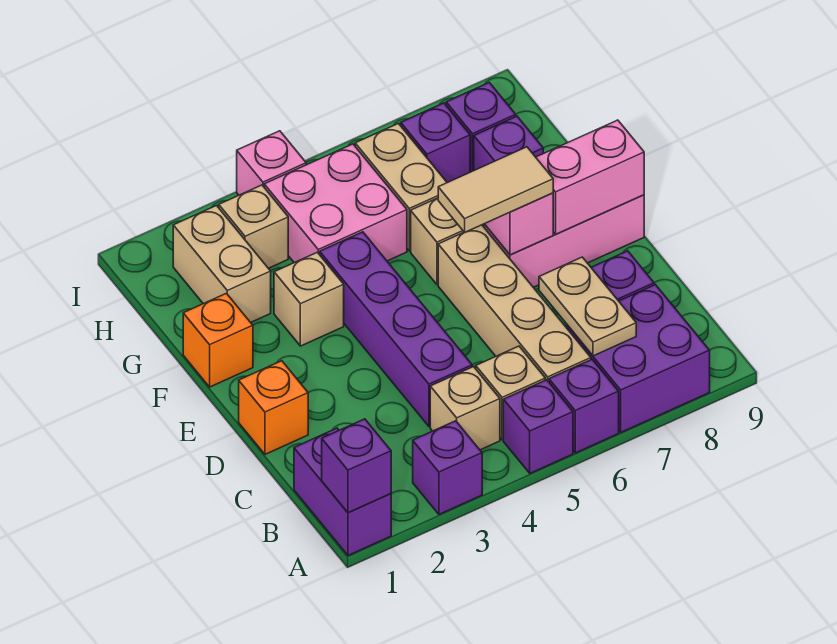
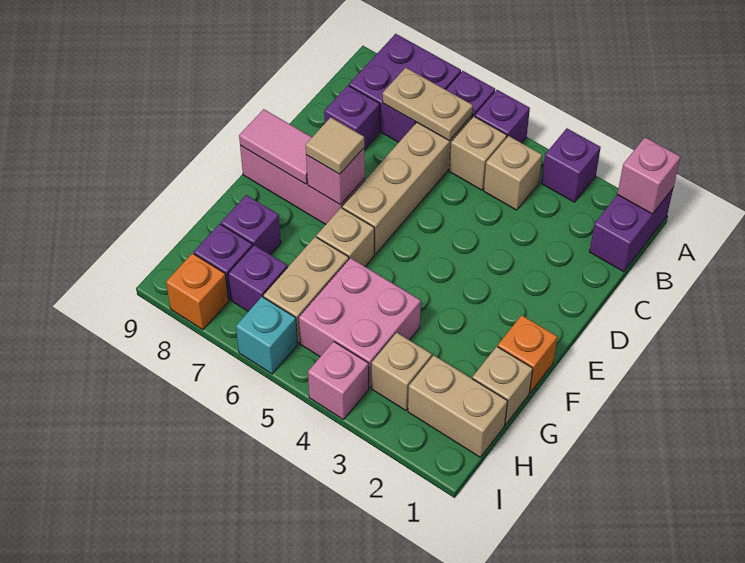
purple brick A1 level 2 -> pink brick A1 level 2
tan plate B7:C7 level 2 -> tan plate B6:B7 level 2
purple brick C4:F4 level 1 -> none
orange brick D1 level 1 -> orange brick I8 level 1
tan tile E6:E7 level 3 -> tan tile E7 level 3
pink brick E8:E9 level 2 -> pink tile E8:E9 level 2
tan brick F3 level 1 -> tan brick G1 level 1
tan brick G2:H2 level 1 -> tan brick H1:H2 level 1
none -> cyan brick I6 level 1

